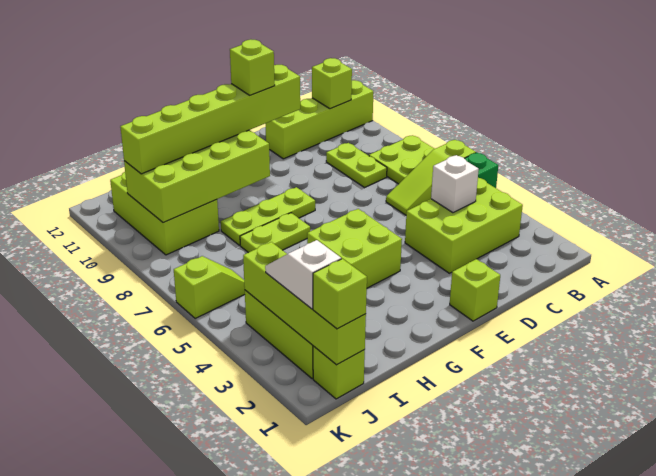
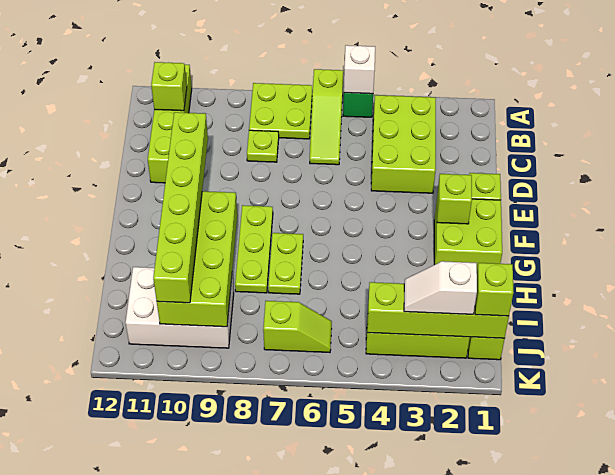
white brick C4 level 2 -> white brick A5 level 2
lime plate C8:C9 level 1 -> lime plate C8 level 1
lime brick F4:G5 level 1 -> lime brick F1:G2 level 1
lime brick F10 level 4 -> lime brick F2 level 2
lime brick I9:J11 level 1 -> white brick I9:J11 level 1
lime slope J6:K6 level 1 top K -> lime slope J6:J7 level 1 top 7

